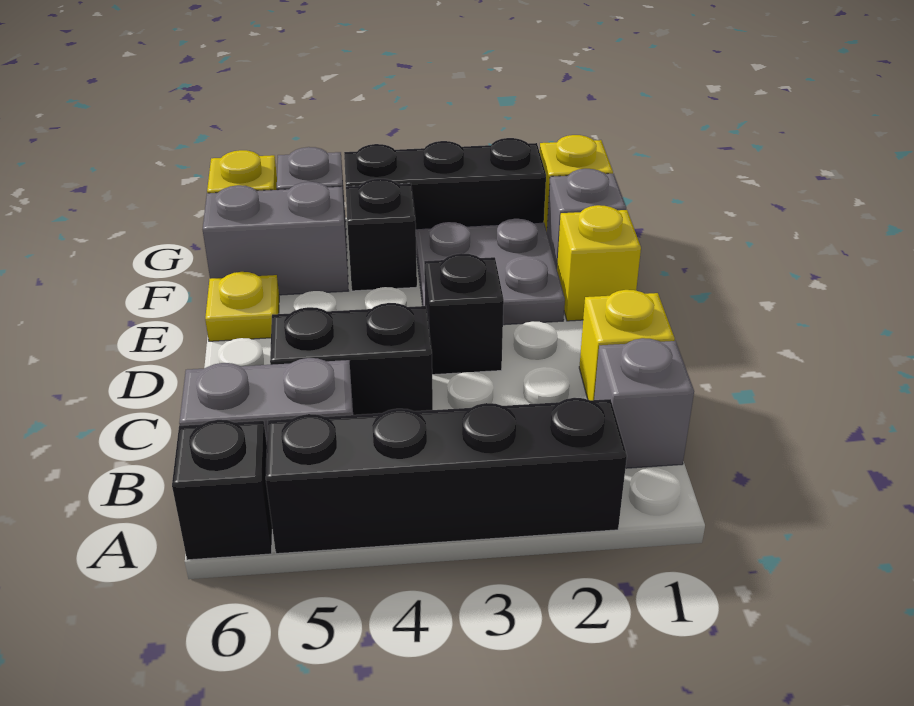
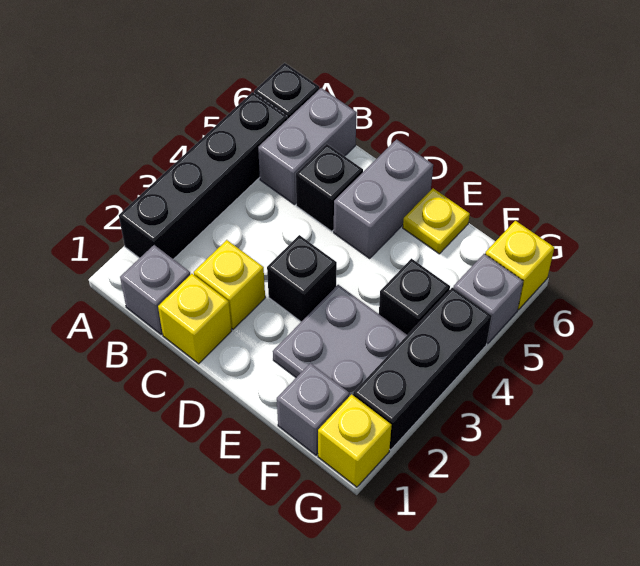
black brick C4:C5 level 1 -> black brick C5 level 1
yellow brick E1 level 1 -> yellow brick C2 level 1
grey brick F5:F6 level 1 -> grey brick D5:D6 level 1

